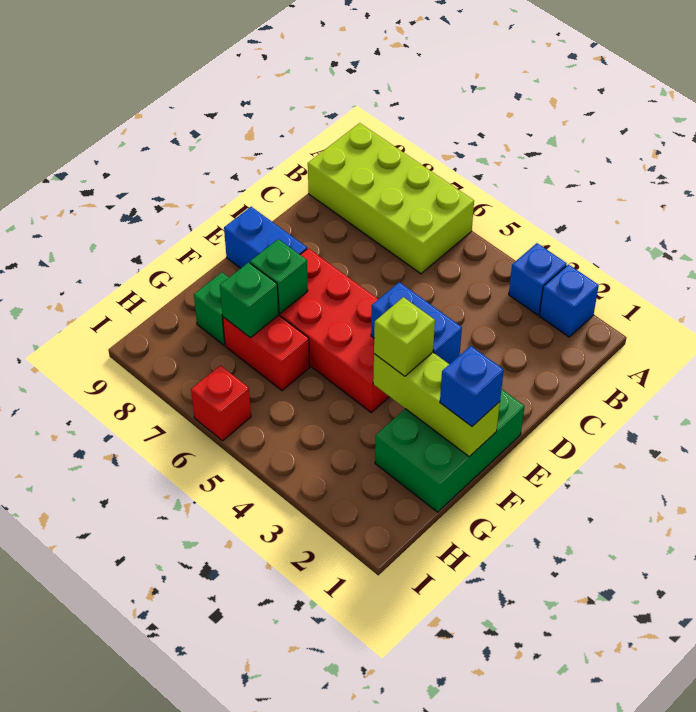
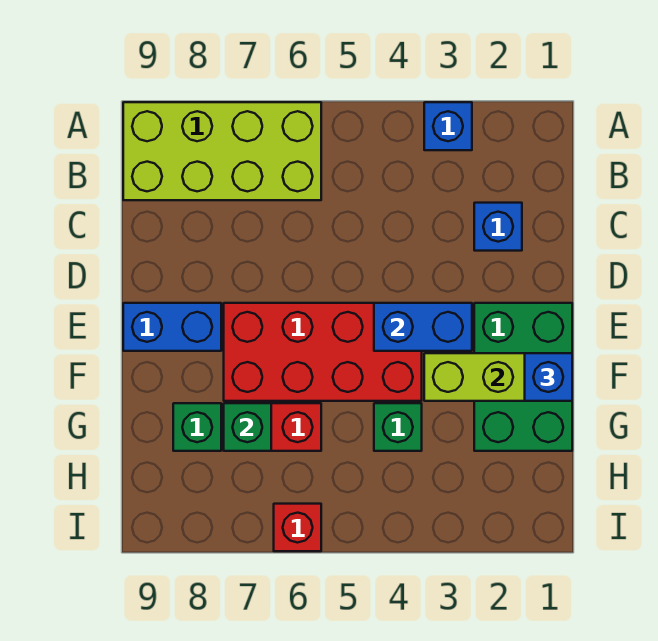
blue brick A2 level 1 -> blue brick C2 level 1
lime brick F3 level 3 -> none
green brick F7 level 2 -> green brick G4 level 1

